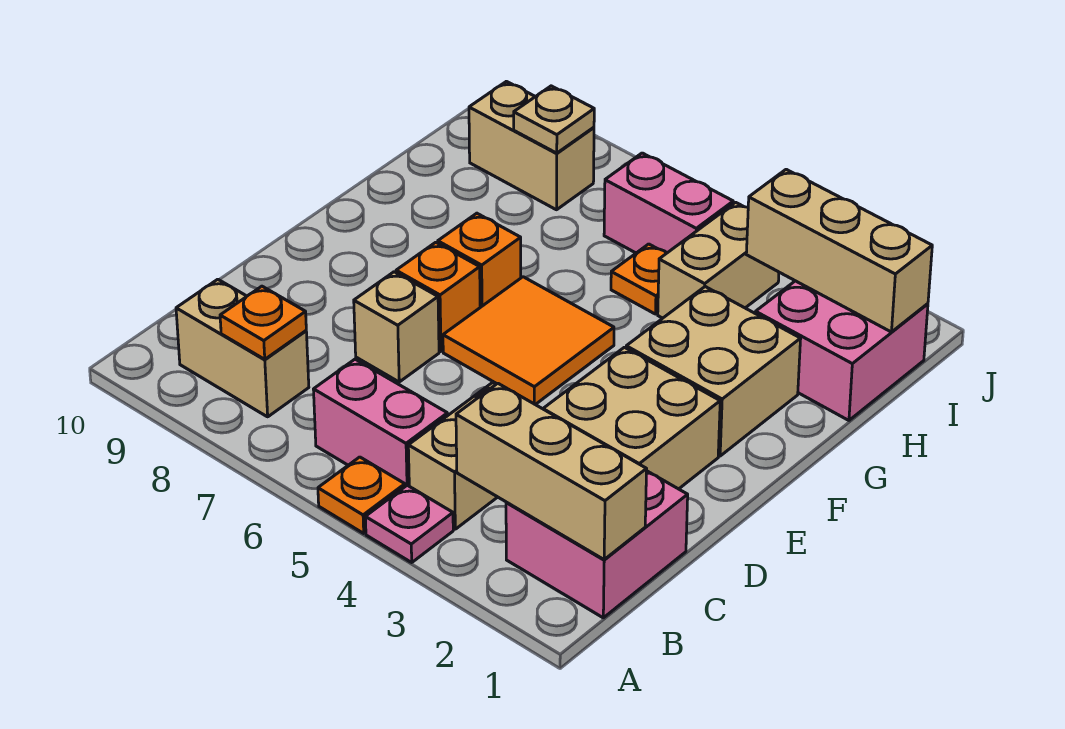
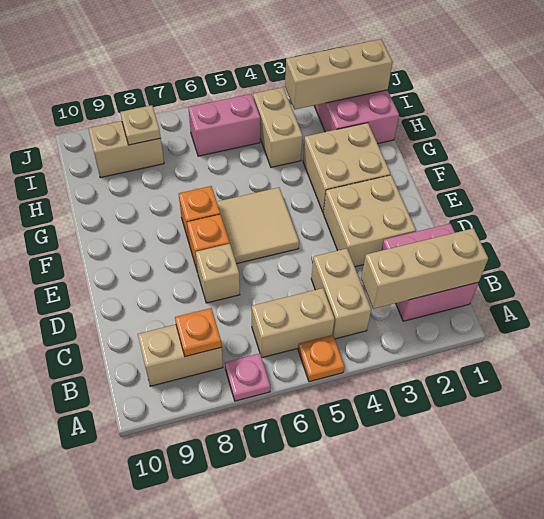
pink plate A4 level 1 -> pink plate A7 level 1
pink brick B5:B6 level 1 -> tan brick B5:B6 level 1
orange tile E5:F6 level 1 -> tan tile E5:F6 level 1
orange plate H5 level 1 -> none

